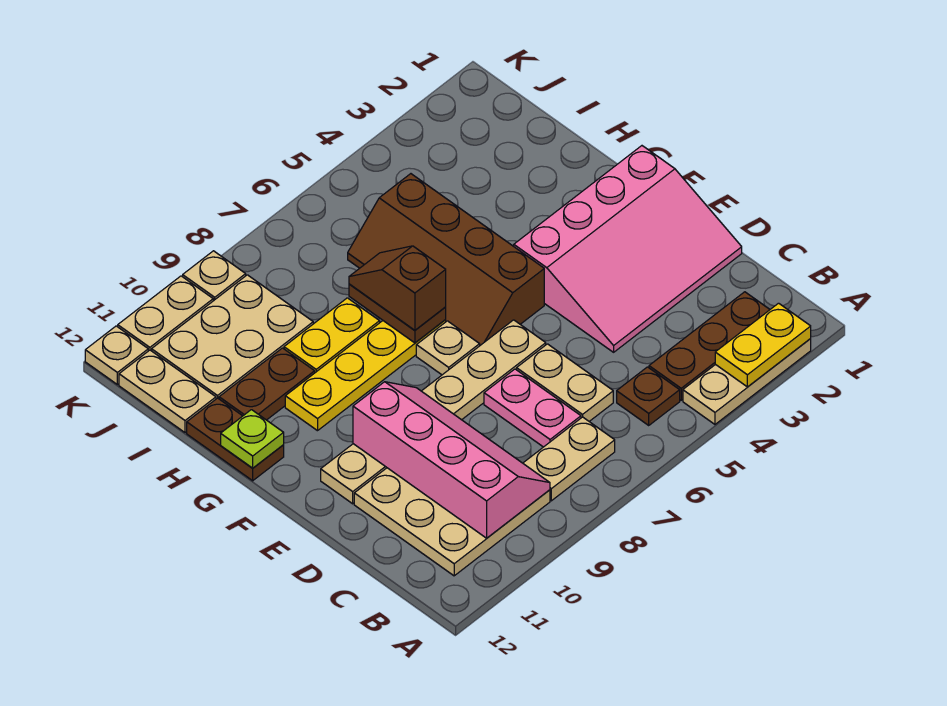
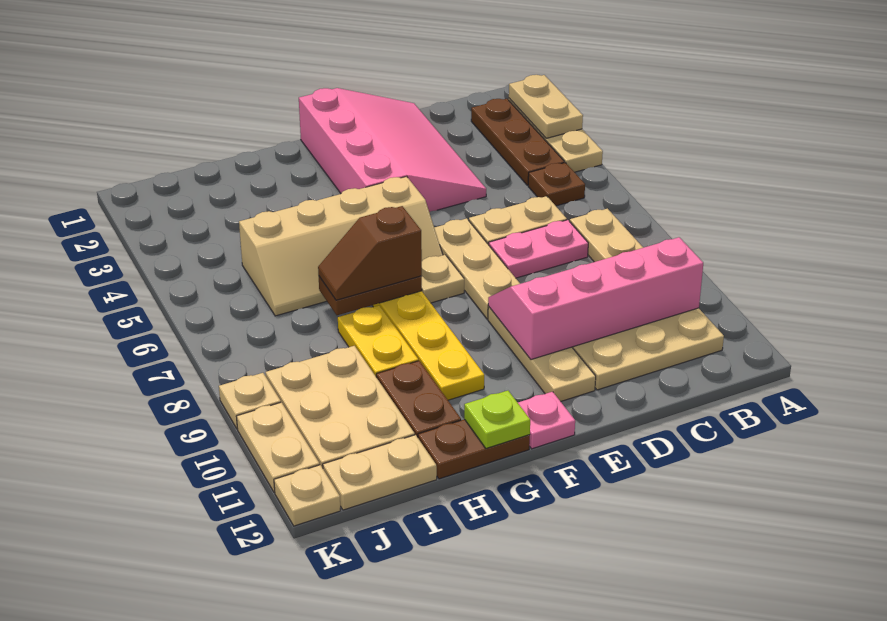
yellow plate A2:A3 level 2 -> tan plate A2:A3 level 2
brown slope F5:I6 level 1 top 5 -> tan slope F5:I6 level 1 top 5
none -> pink plate F12 level 1

